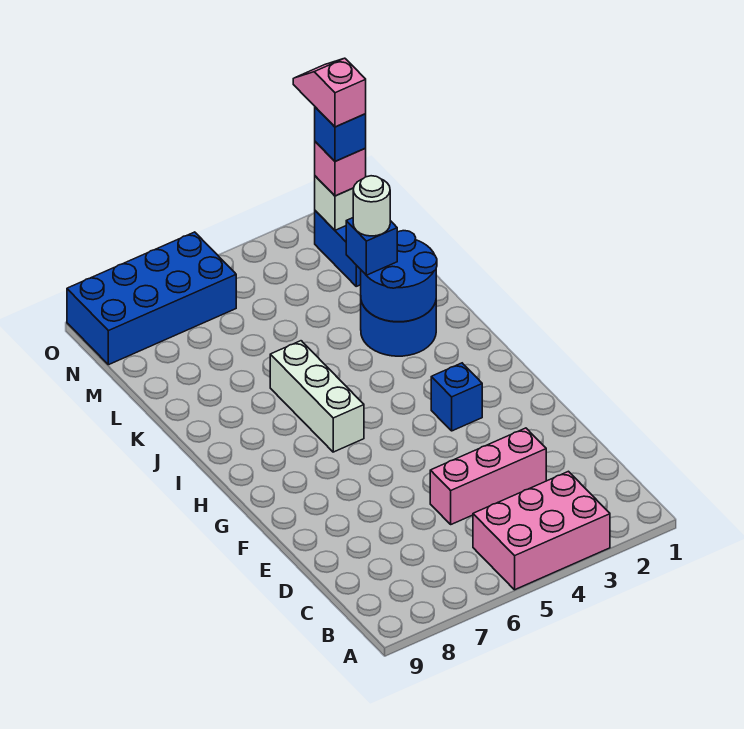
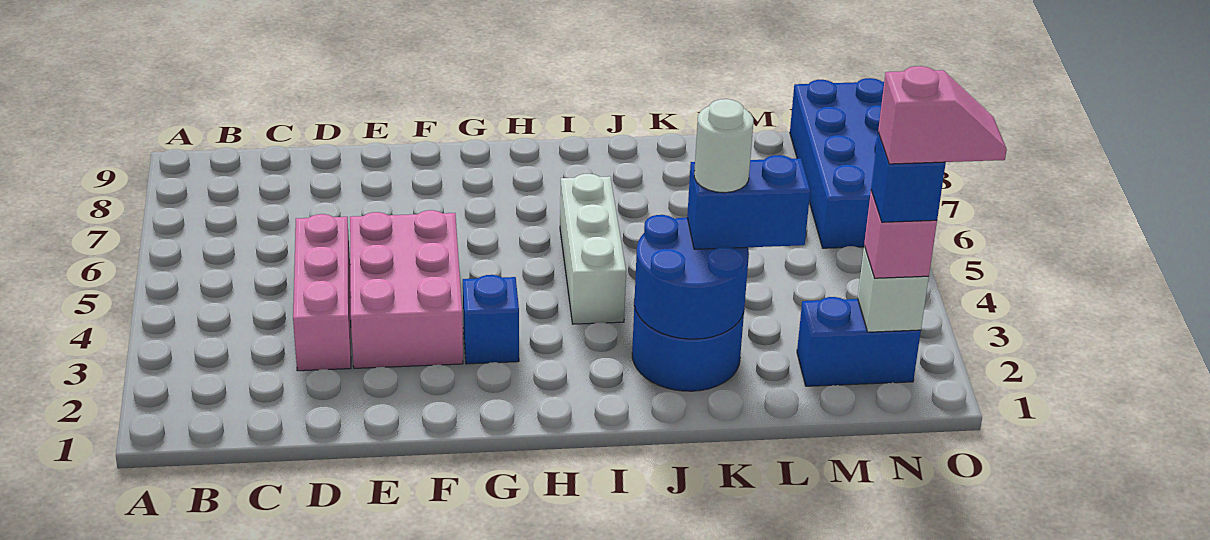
pink brick A3:B5 level 1 -> pink brick E3:F5 level 1
white brick H6:J6 level 1 -> white brick I4:I6 level 1
blue brick K3 level 3 -> blue brick K3:L3 level 3

